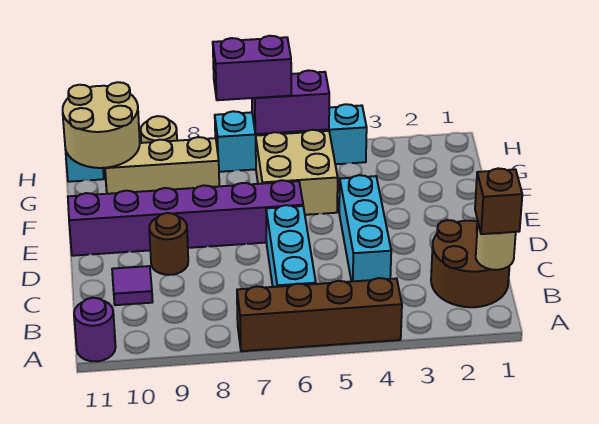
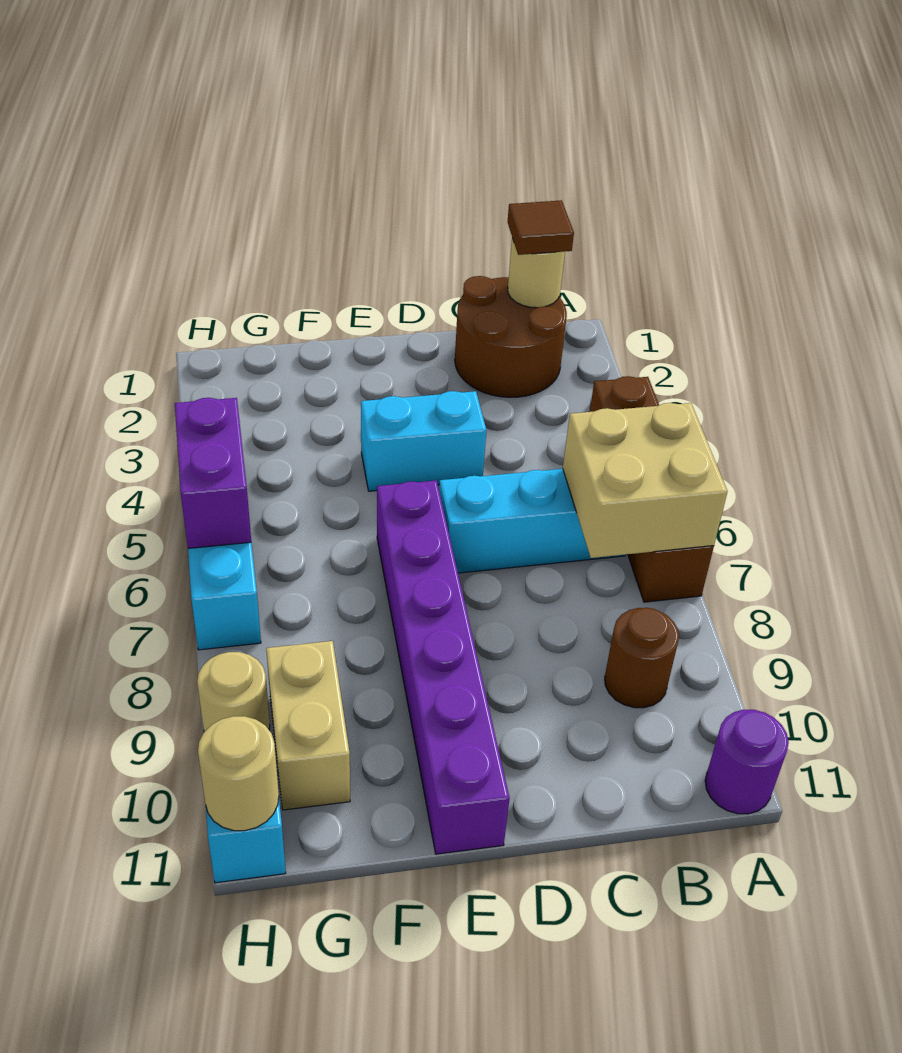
brown brick B1 level 3 -> brown tile B1 level 3
cyan brick C4:E4 level 1 -> cyan brick D4:E4 level 1
purple tile C10 level 1 -> none
brown round brick D9 level 1 -> brown round brick B9 level 1
tan brick F5:G6 level 1 -> tan brick A6:B7 level 2
tan brick G8:G10 level 1 -> tan brick G9:G10 level 1
tan round brick G10:H11 level 2 -> tan round brick H11 level 2
purple brick H6:H7 level 3 -> none

